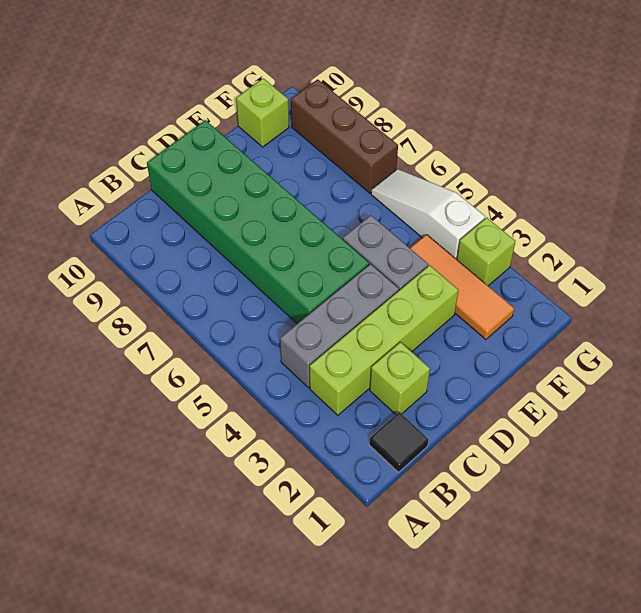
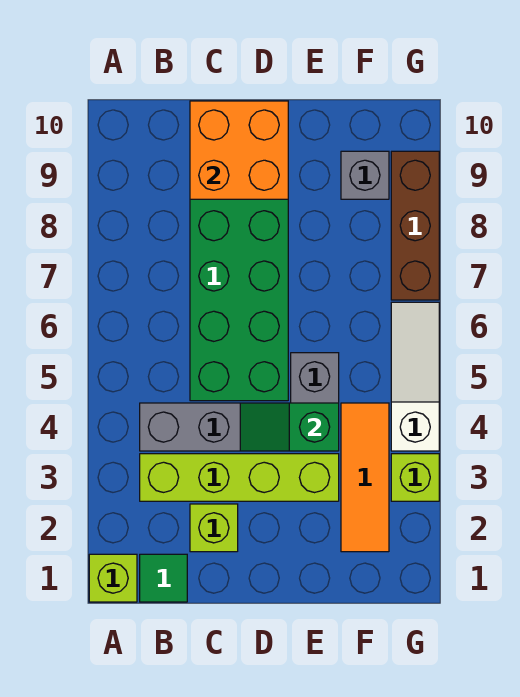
black tile B1 level 1 -> green tile B1 level 1
none -> orange brick C9:D10 level 2
none -> green slope D4:E4 level 2 top E
none -> grey brick F9 level 1
lime brick F10 level 1 -> lime brick A1 level 1

